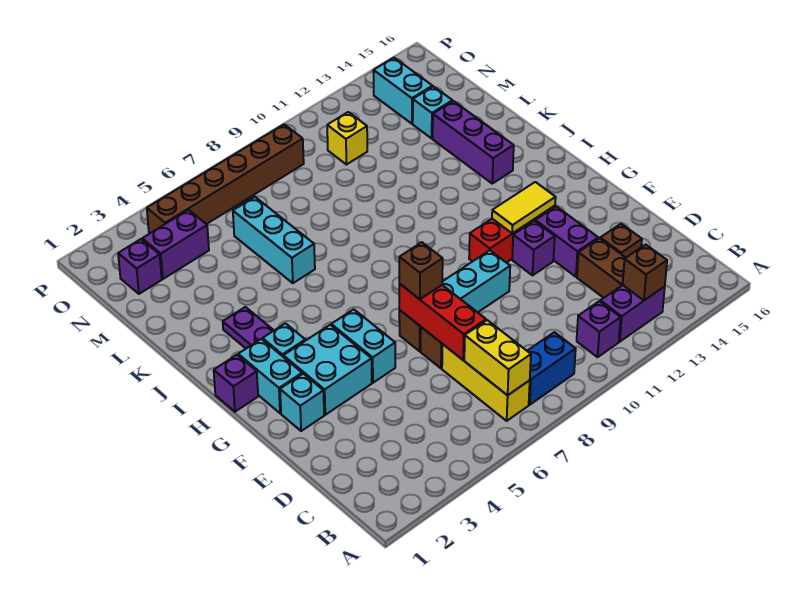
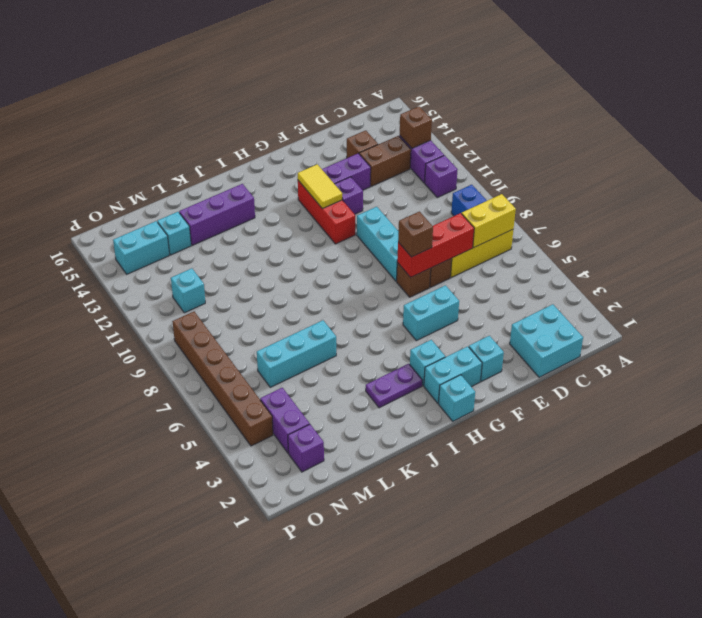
cyan brick F3:G4 level 1 -> cyan brick C1:D2 level 1
purple brick H1 level 1 -> cyan brick H1 level 1
yellow brick N11 level 1 -> cyan brick N11 level 1

